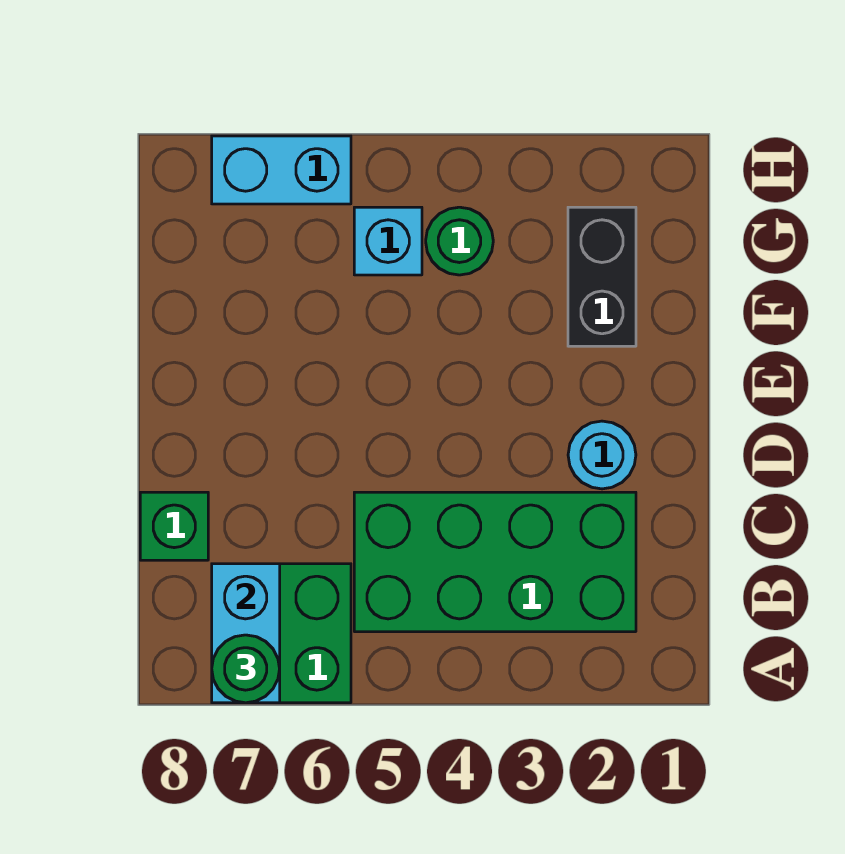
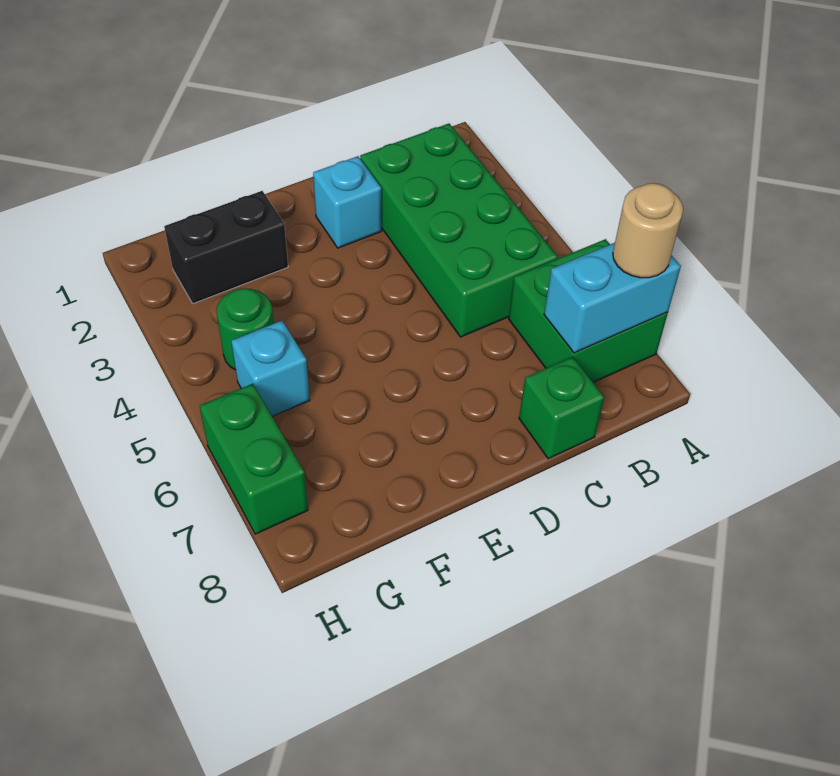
green round brick A7 level 3 -> tan round brick A7 level 3
cyan round brick D2 level 1 -> cyan brick D2 level 1
cyan brick H6:H7 level 1 -> green brick H6:H7 level 1

